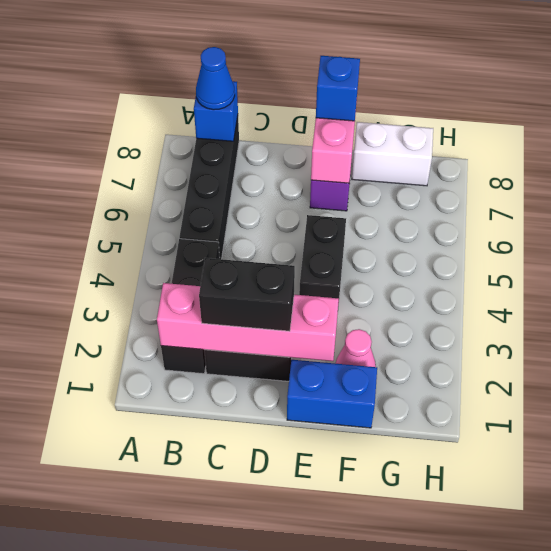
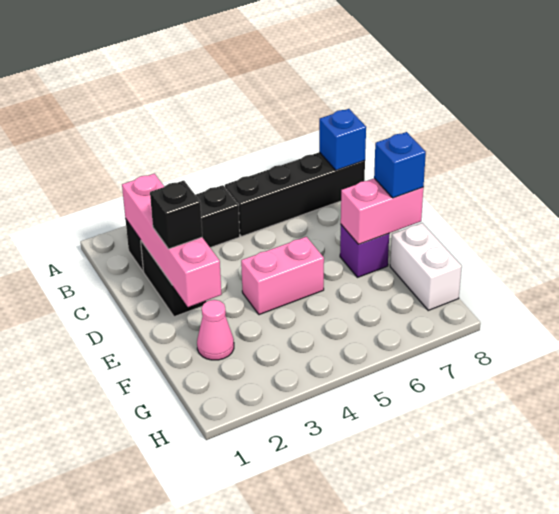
blue cone B8 level 3 -> none
black brick C2:D2 level 3 -> black brick D2 level 3
blue brick E1:F1 level 1 -> none
black brick E4:E5 level 1 -> pink brick E4:E5 level 1

